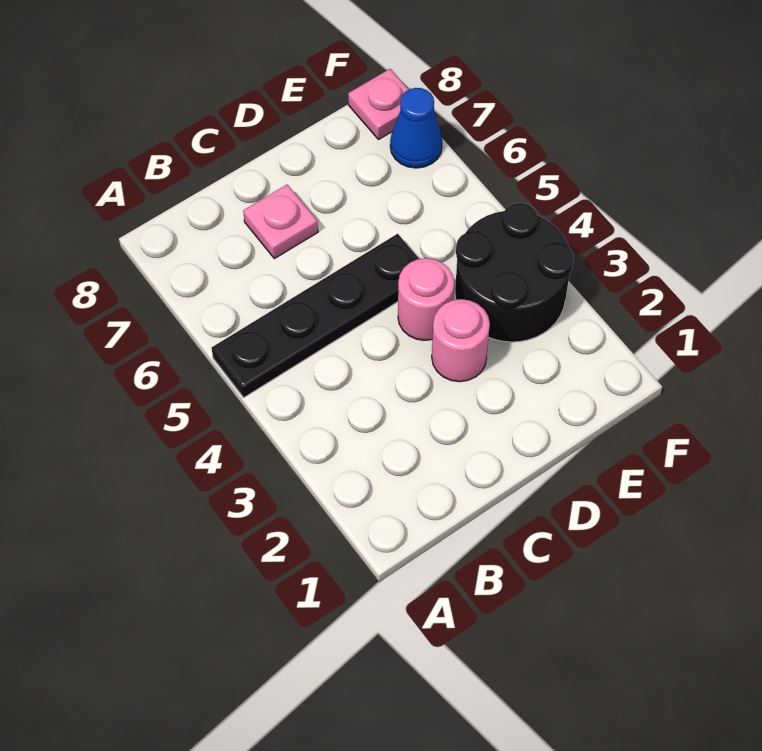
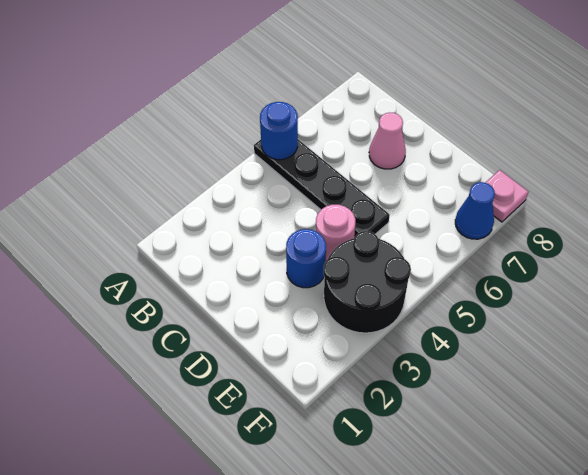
none -> blue round brick A5 level 2
pink plate C7 level 1 -> pink cone C7 level 1
pink round brick D3 level 1 -> blue round brick D3 level 1

